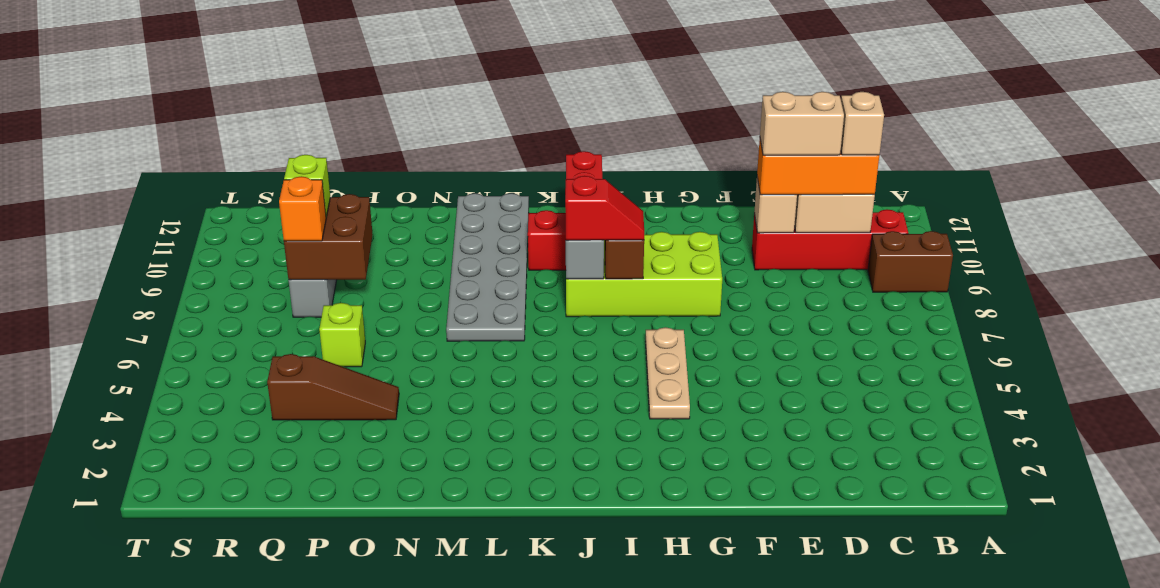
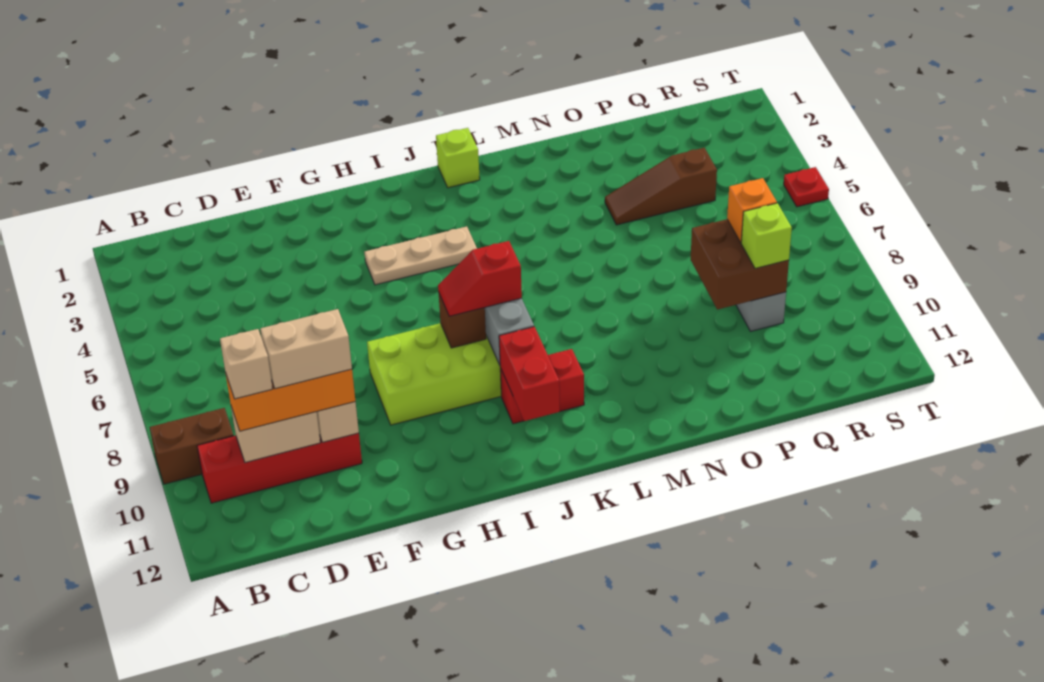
tan plate H4:H6 level 1 -> tan plate H4:J4 level 1
grey plate L7:M12 level 1 -> none
lime brick P6 level 1 -> lime brick K1 level 1
none -> red plate T5 level 1

